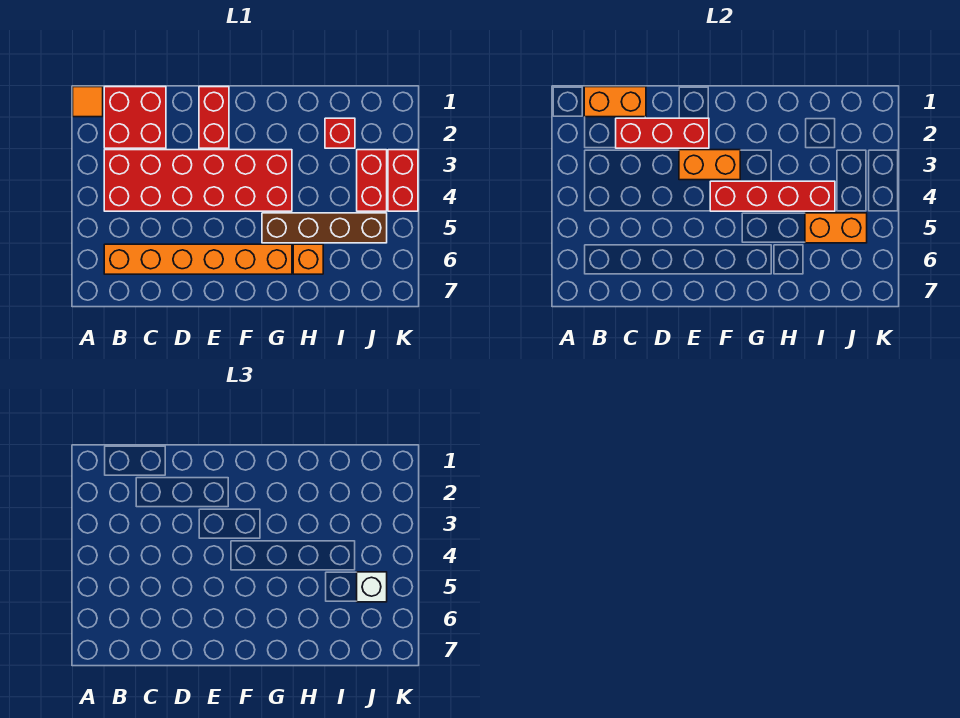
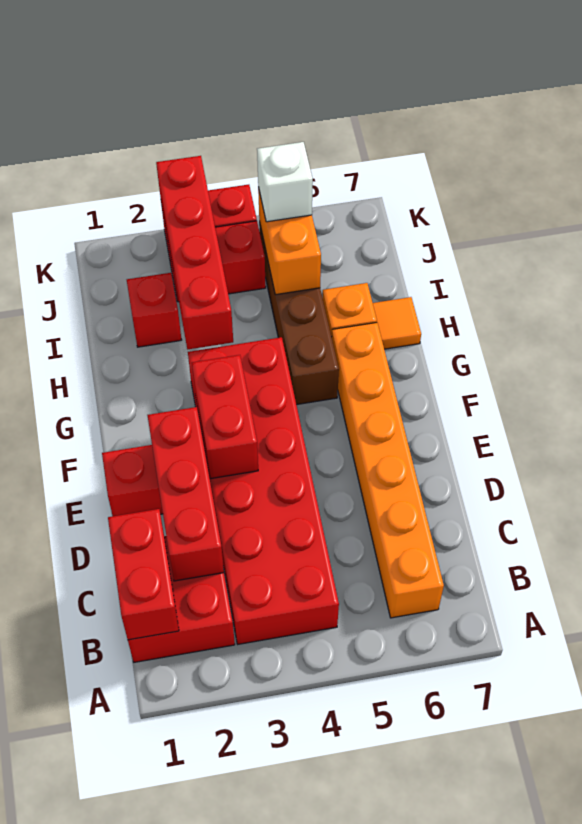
orange tile A1 level 1 -> orange tile H7 level 1
orange brick B1:C1 level 2 -> red brick B1:C1 level 2
orange brick E3:F3 level 2 -> red brick E3:F3 level 2
red brick F4:I4 level 2 -> red brick H3:K3 level 2

